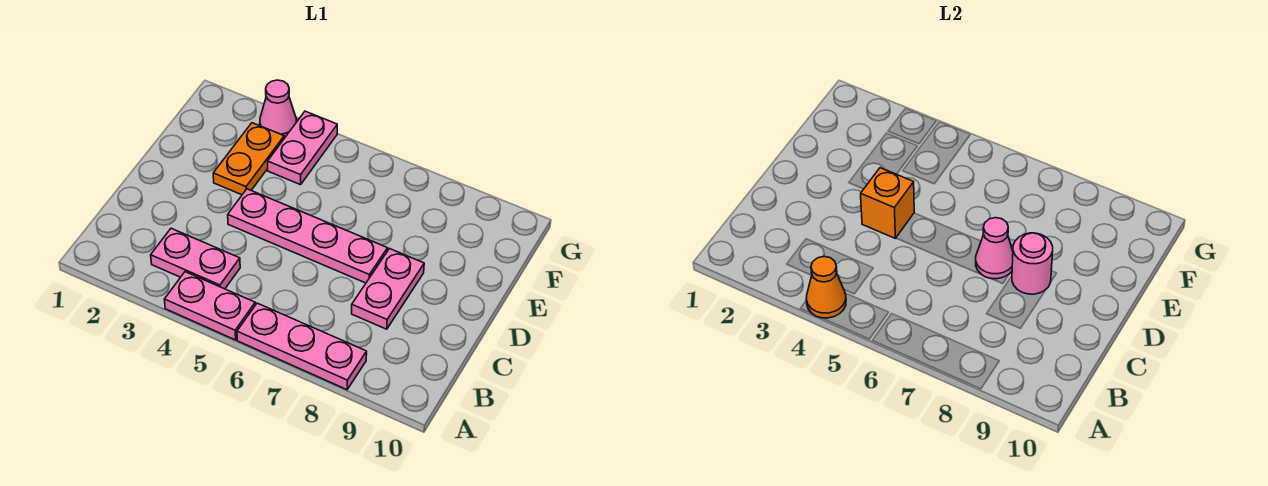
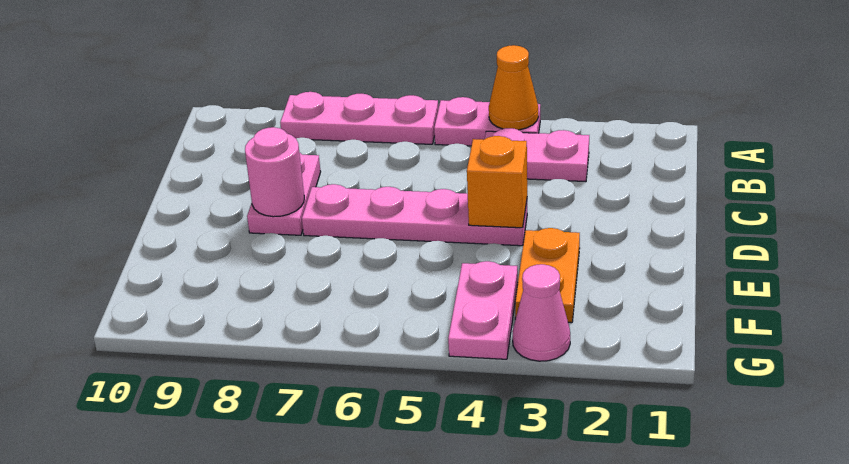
pink cone D7 level 2 -> none

